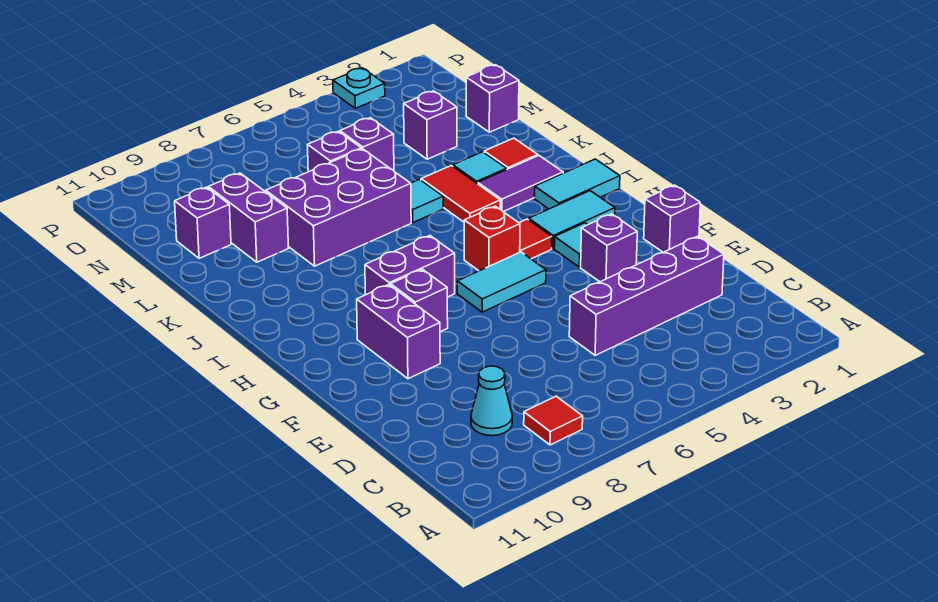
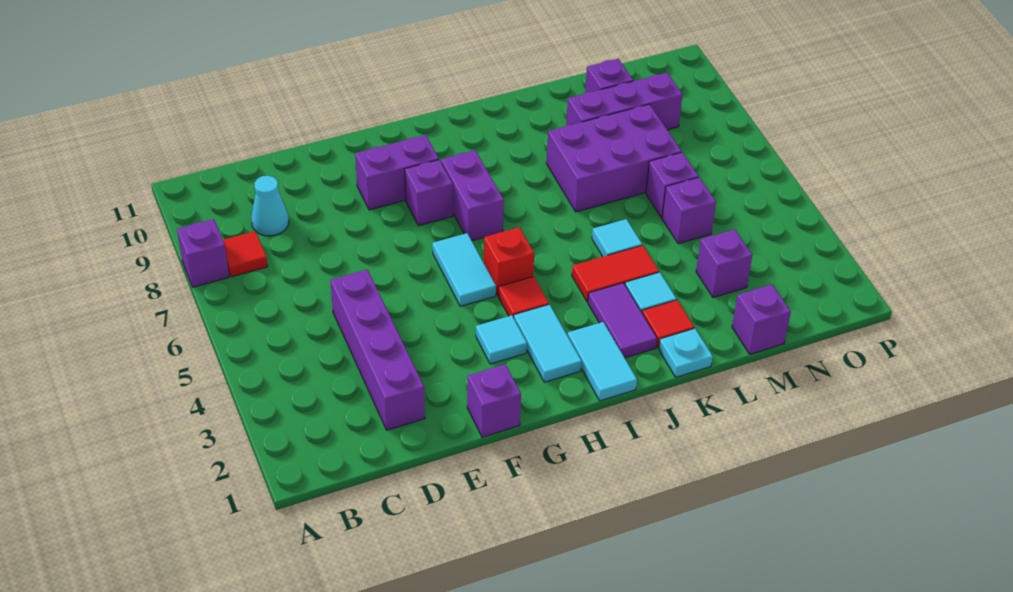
purple brick F3 level 1 -> purple brick A8 level 1
purple brick K6:L8 level 1 -> purple brick K7:M8 level 1
purple brick L9:M9 level 1 -> purple brick L9:N9 level 1
cyan plate P3 level 1 -> cyan plate K1 level 1

